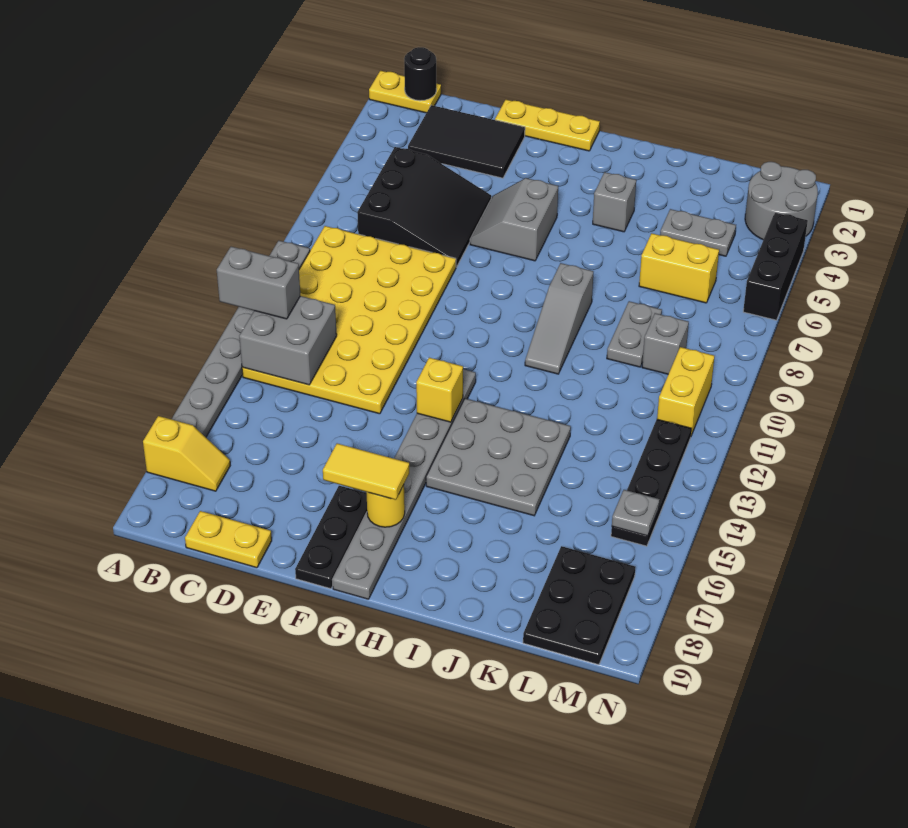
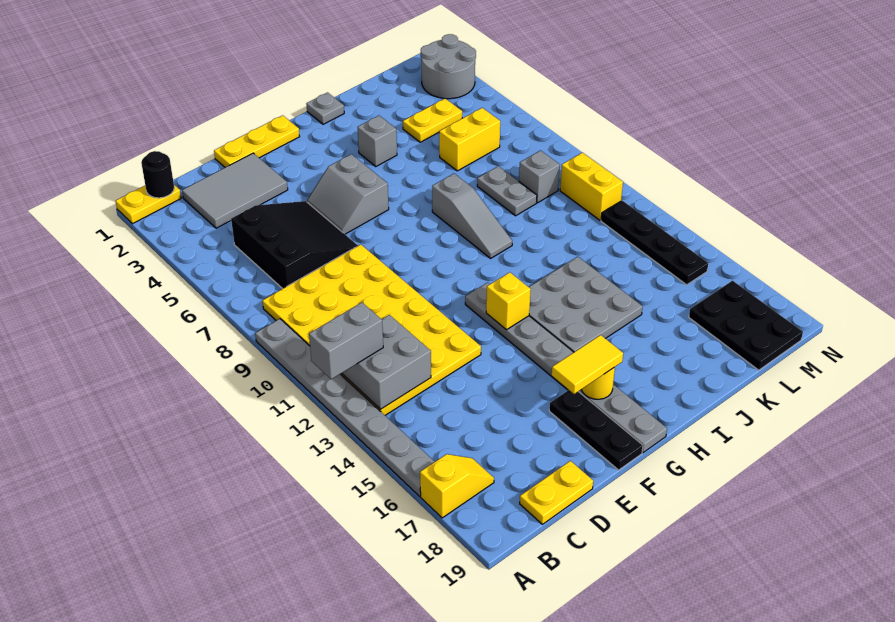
black tile C2:E3 level 1 -> grey tile C2:E3 level 1
grey plate K4:L4 level 1 -> yellow plate K4:L4 level 1
grey plate M15 level 2 -> grey plate I1 level 1
black brick N4:N6 level 1 -> none

